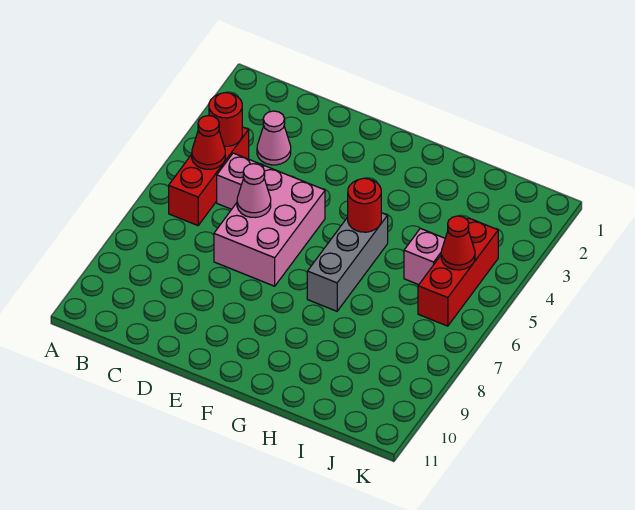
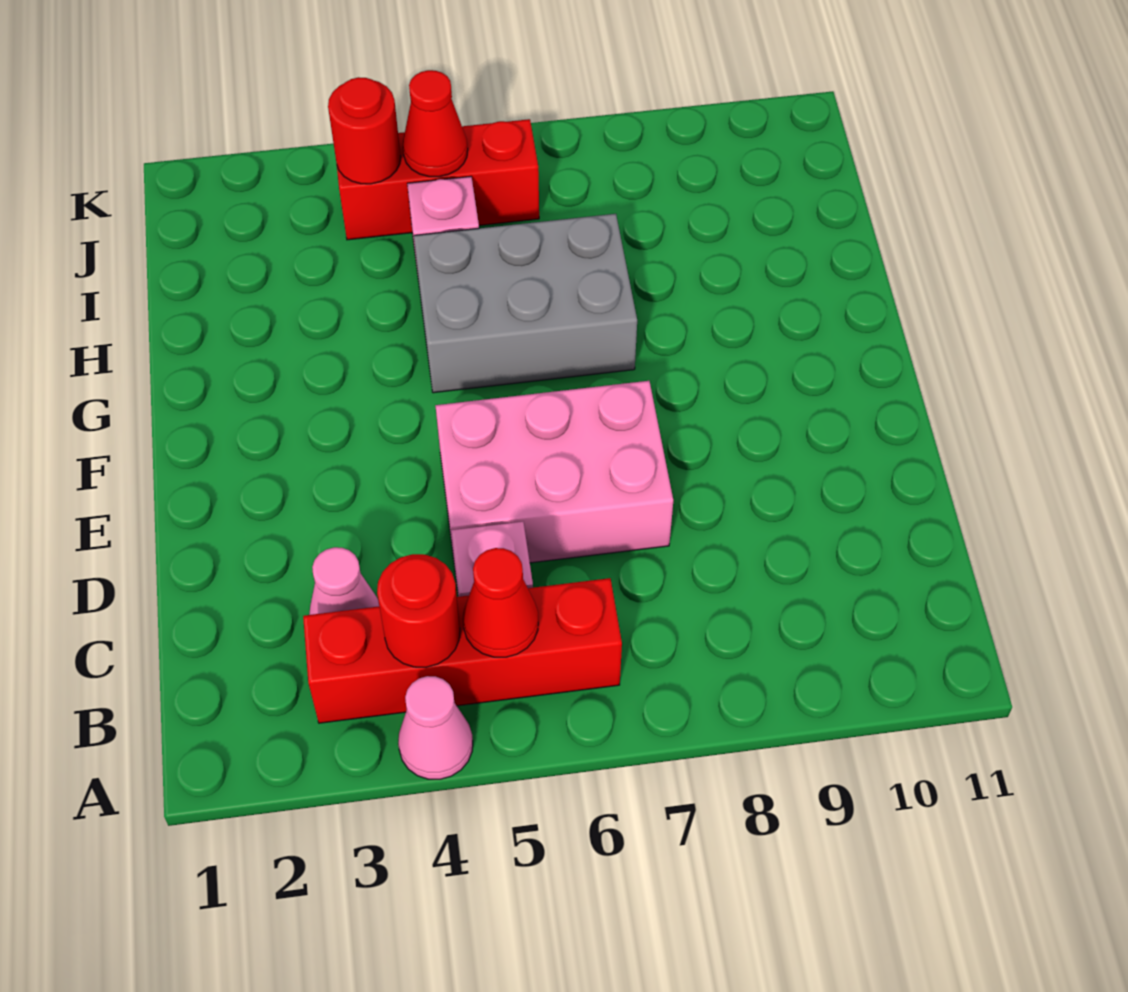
red brick B4:B6 level 1 -> red brick B3:B6 level 1
pink cone D6 level 2 -> pink cone A4 level 1
grey brick G5:G7 level 1 -> grey brick G5:H7 level 1
red round brick G5 level 2 -> red round brick J4 level 2

